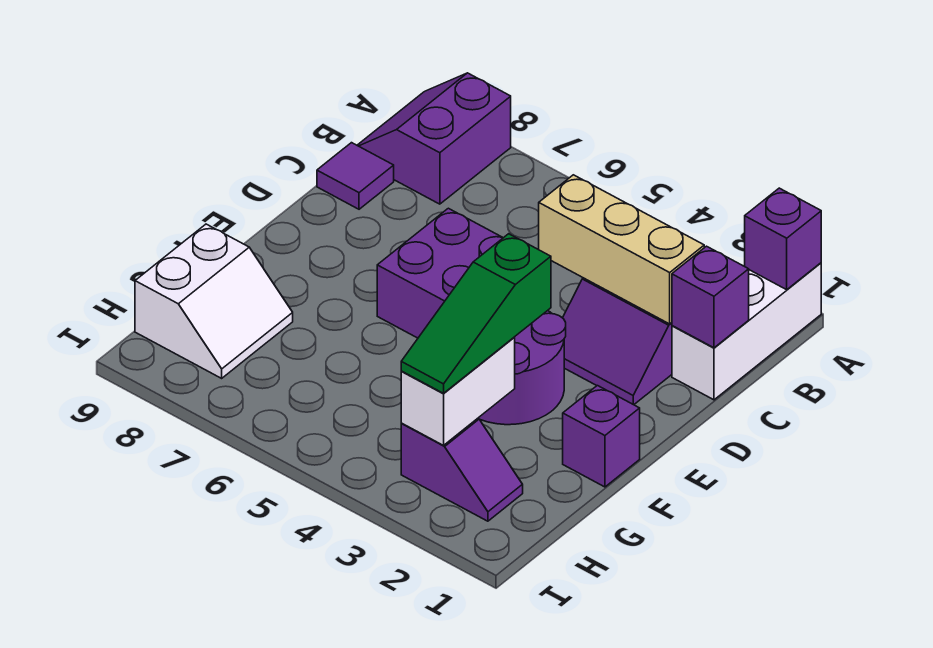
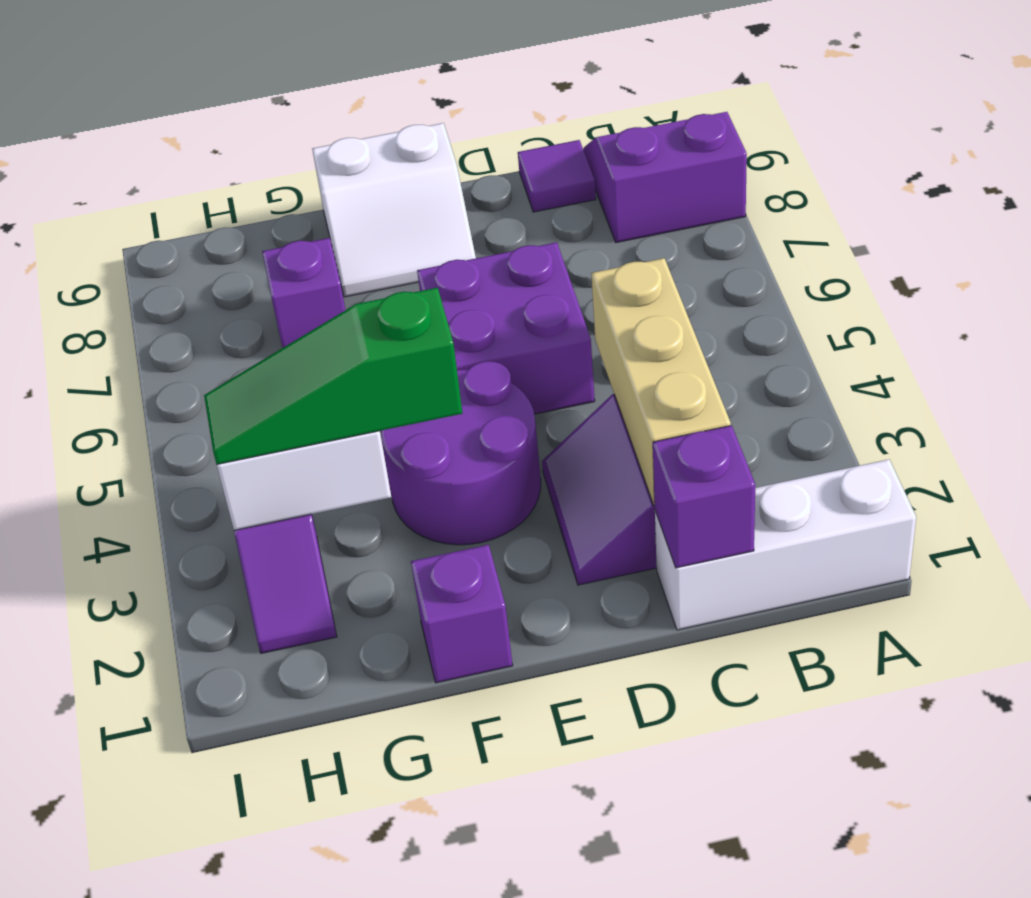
purple brick A1 level 2 -> purple brick G7 level 1
white slope G8:H9 level 1 top 9 -> white slope E8:F9 level 1 top 9

